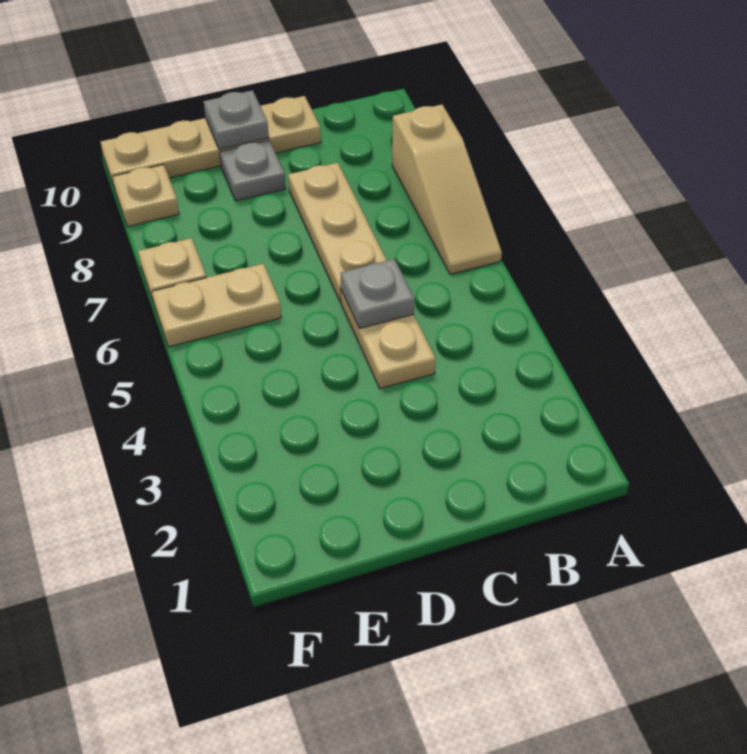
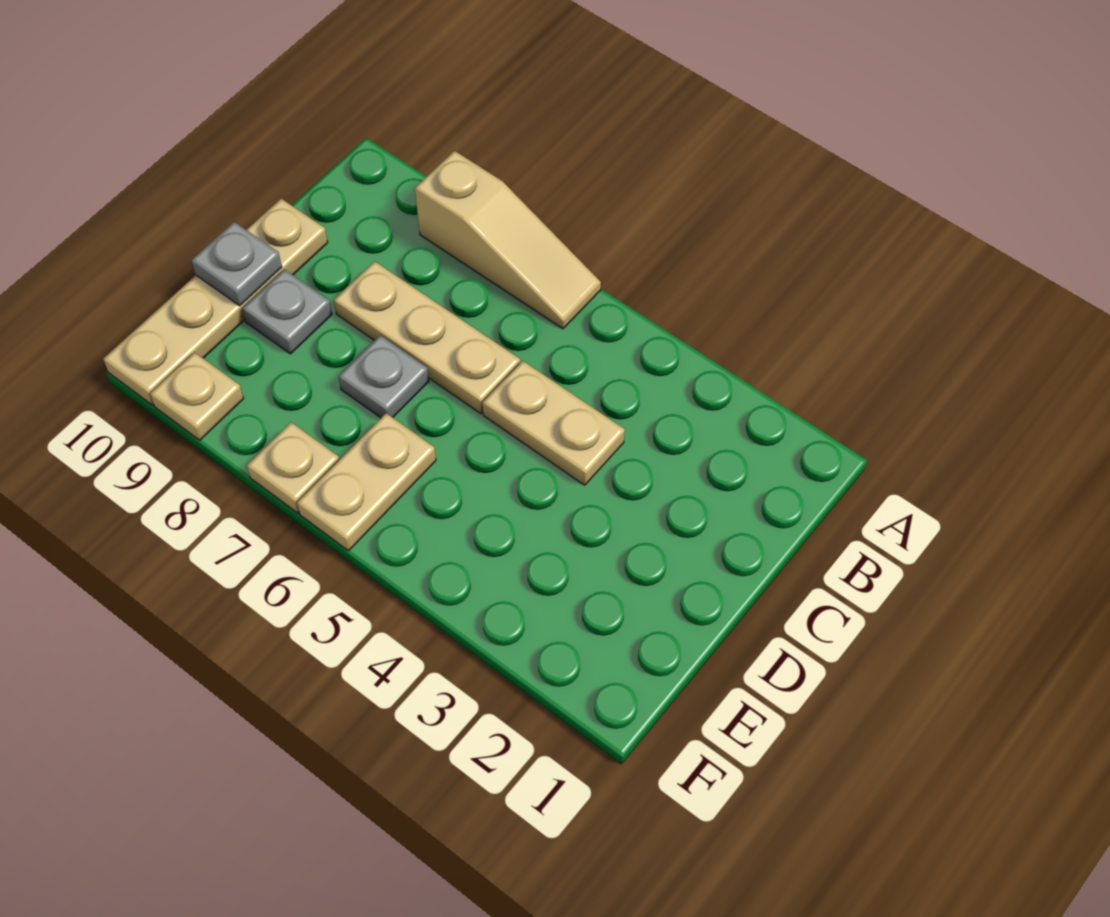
grey plate C5 level 2 -> grey plate D7 level 1

